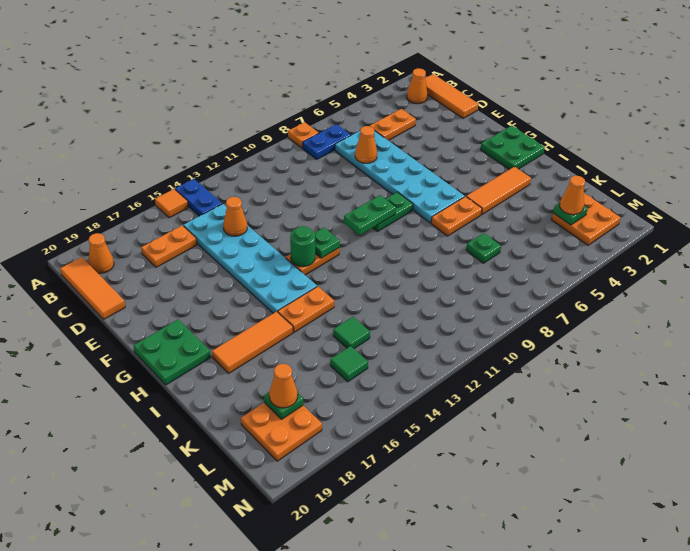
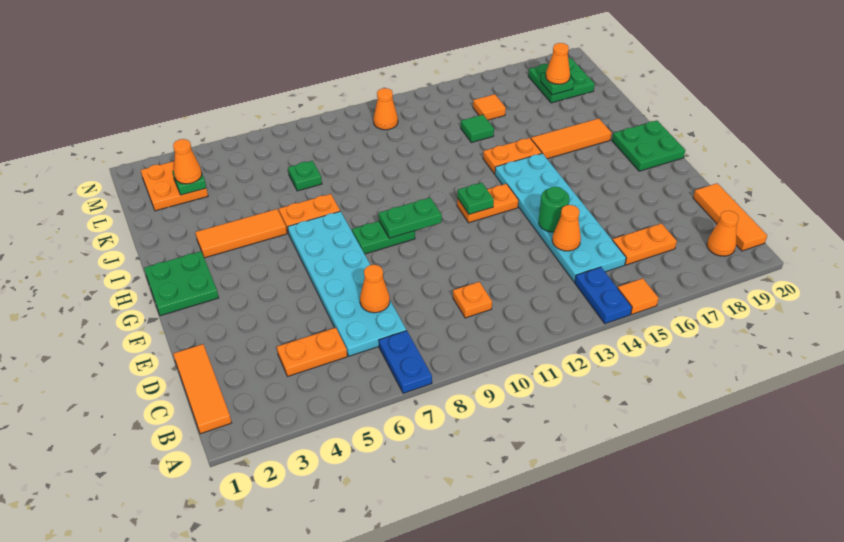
orange plate A8 level 1 -> orange plate C10 level 1
orange cone B2 level 1 -> orange cone M11 level 1
blue plate B7:B8 level 1 -> blue plate A7:B7 level 1
green round brick G13 level 2 -> green round brick E14 level 2
green tile L15 level 1 -> orange tile L15 level 1
orange plate L18:M19 level 1 -> green plate L18:M19 level 1

